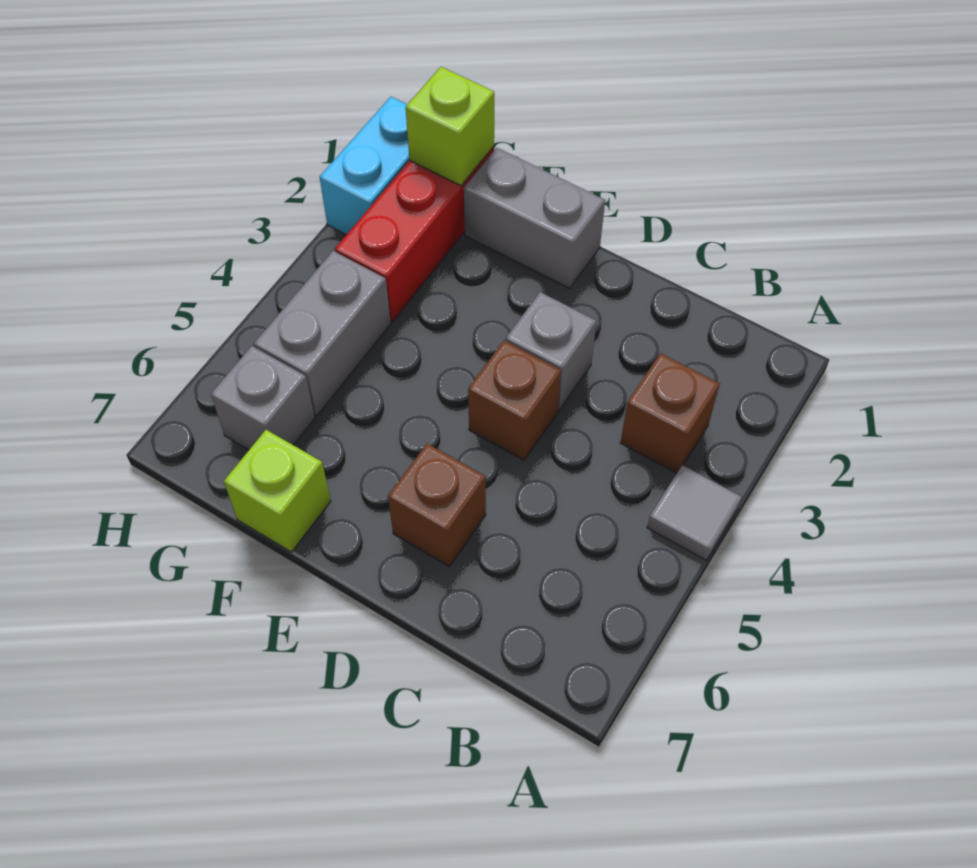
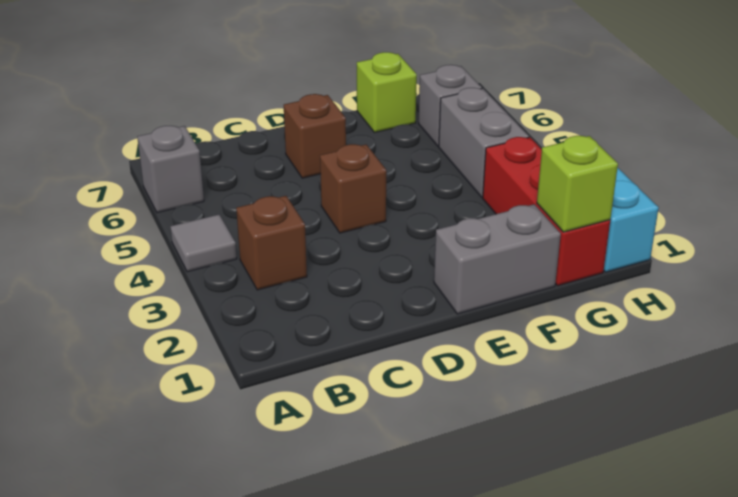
grey brick D3 level 1 -> grey brick A6 level 1

